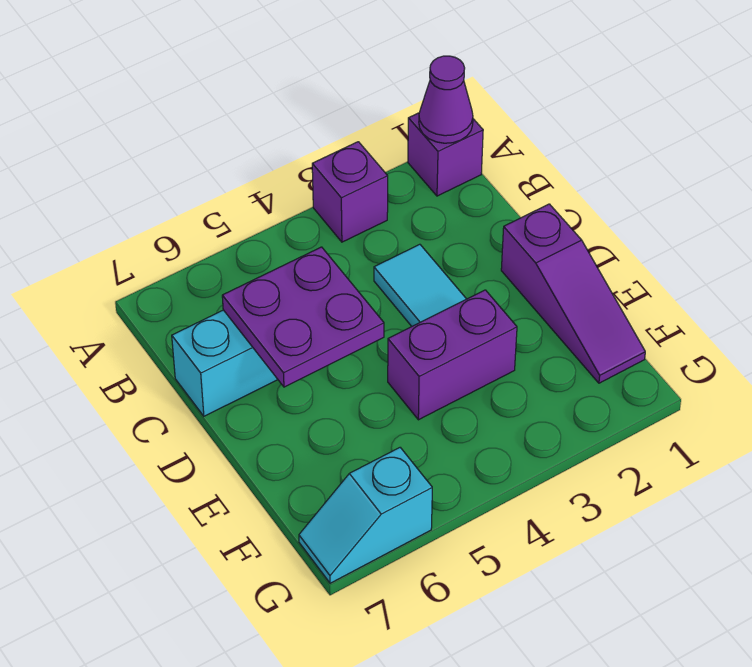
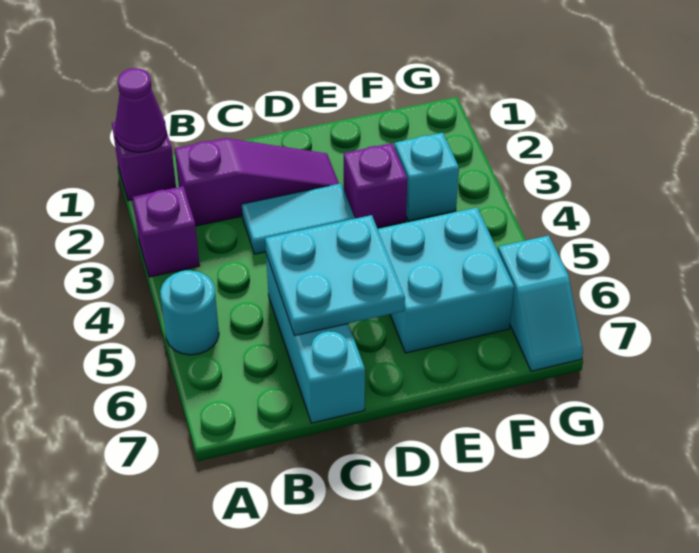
none -> cyan round brick A5 level 1
purple plate C5:D6 level 2 -> cyan plate C5:D6 level 2
purple slope D1:F1 level 1 top D -> purple slope B2:D2 level 1 top B
purple brick E3:E4 level 1 -> purple brick E3 level 1
none -> cyan brick E5:F6 level 1
none -> cyan brick F3 level 1

